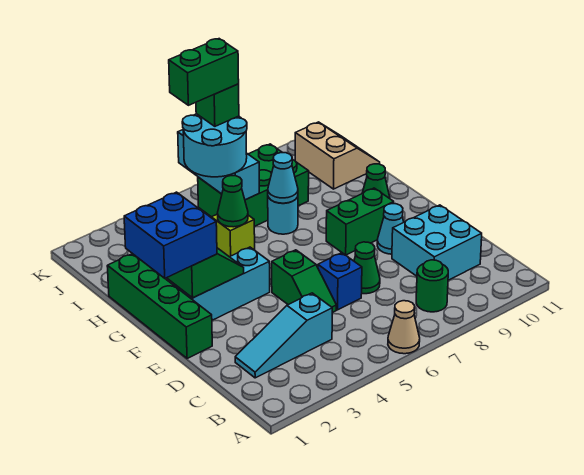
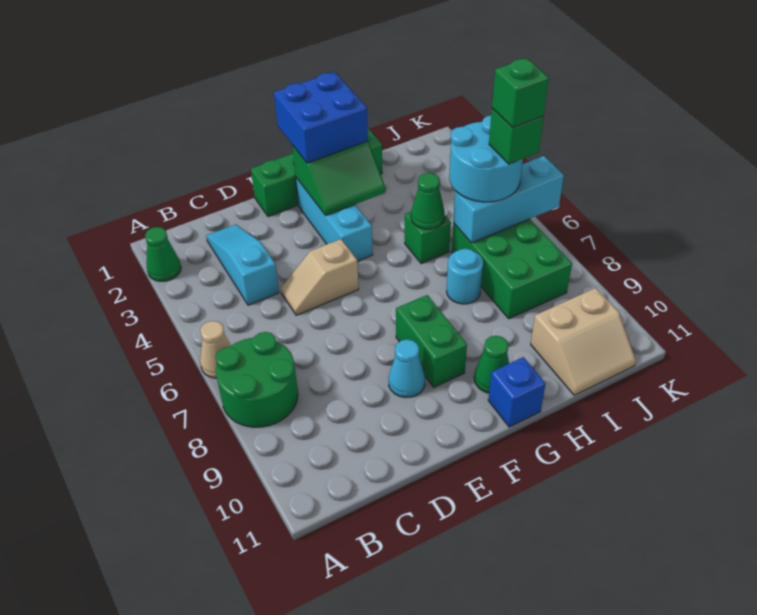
green round brick B8 level 1 -> green round brick A7:B8 level 1
cyan brick C9:D10 level 1 -> none
green slope D5:E5 level 1 top E -> tan slope D5:E5 level 1 top E
blue brick D6 level 1 -> blue brick G11 level 1
green cone D7 level 1 -> green cone A2 level 1
lime brick H5 level 1 -> green brick H5 level 1
cyan cone H7 level 2 -> none
green brick J5:J6 level 5 -> green brick J6 level 5

